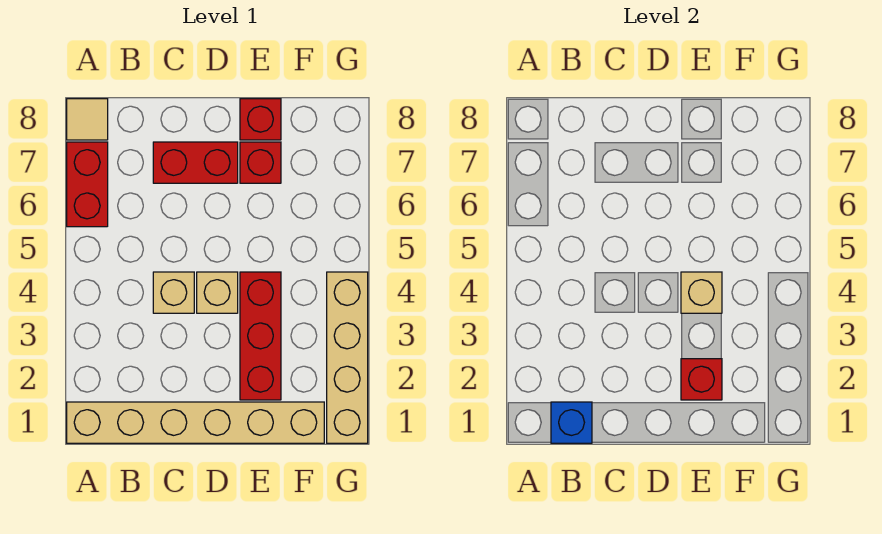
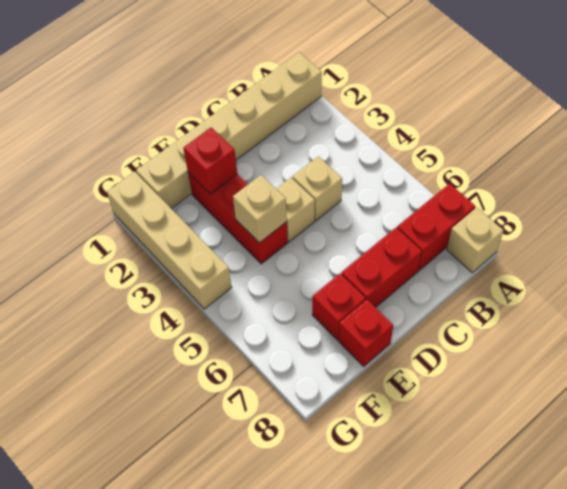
red brick A6:A7 level 1 -> red brick A7:B7 level 1
tan tile A8 level 1 -> tan brick A8 level 1
blue brick B1 level 2 -> none

